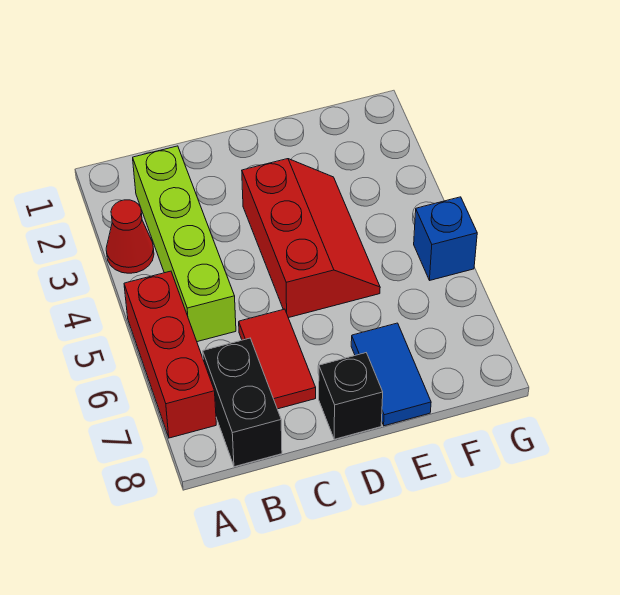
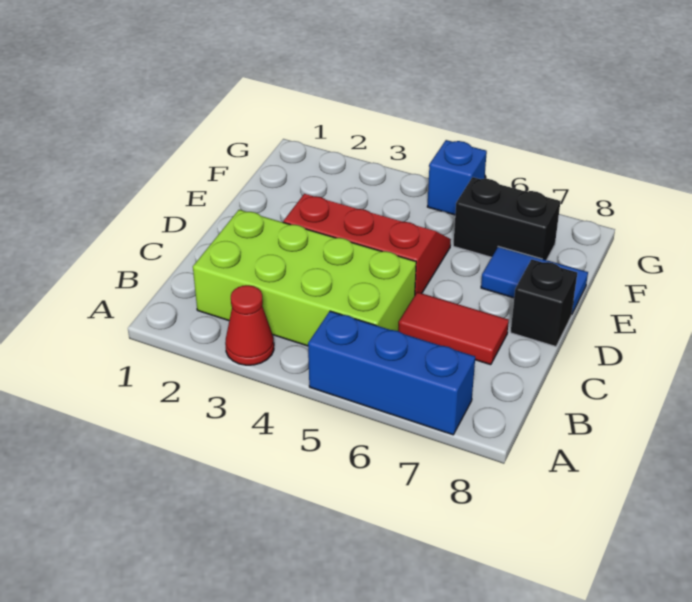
red brick A5:A7 level 1 -> blue brick A5:A7 level 1
lime brick B2:B5 level 1 -> lime brick B2:C5 level 1
black brick B7:B8 level 1 -> black brick F6:F7 level 1

